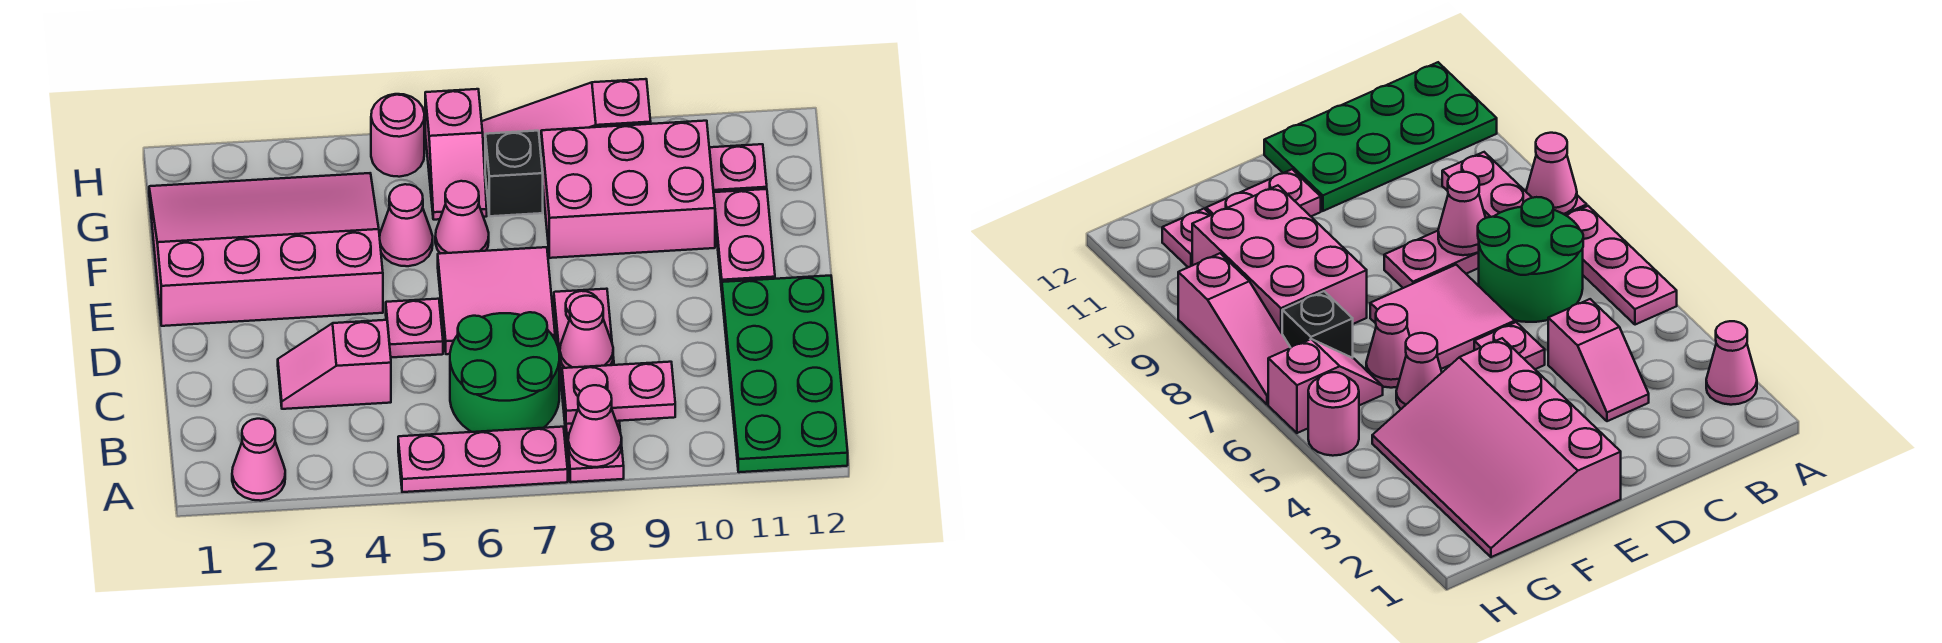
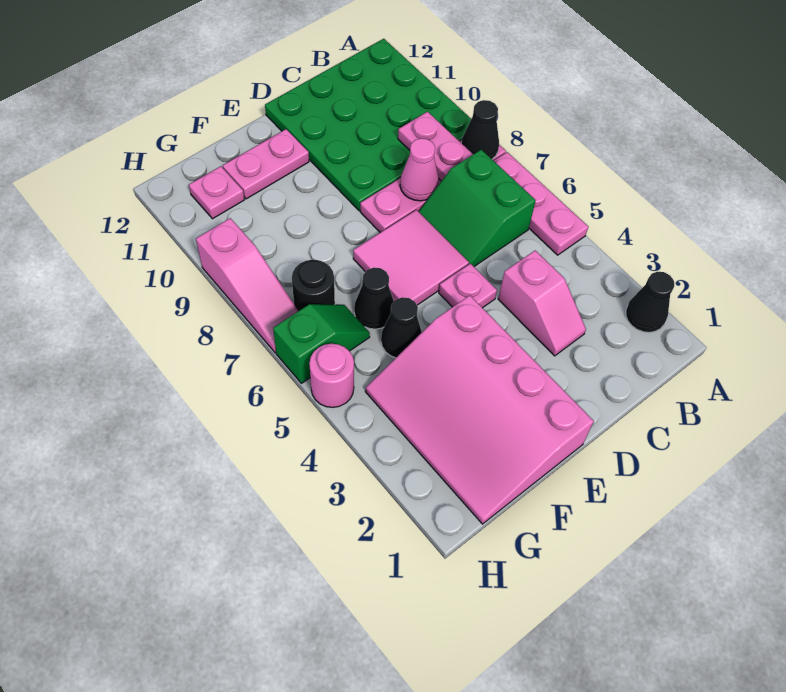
pink cone A2 level 1 -> black cone A2 level 1
pink cone A8 level 2 -> black cone A8 level 2
green plate A11:D12 level 1 -> green plate A9:D12 level 1
green round brick B6:C7 level 1 -> green slope B6:C7 level 1 top B
pink cone F5 level 1 -> black cone F5 level 1
pink cone F6 level 1 -> black cone F6 level 1
pink brick F8:G10 level 1 -> none
pink slope G6:H6 level 1 top H -> green slope G6:H6 level 1 top H
black brick G7 level 1 -> black round brick G7 level 1

